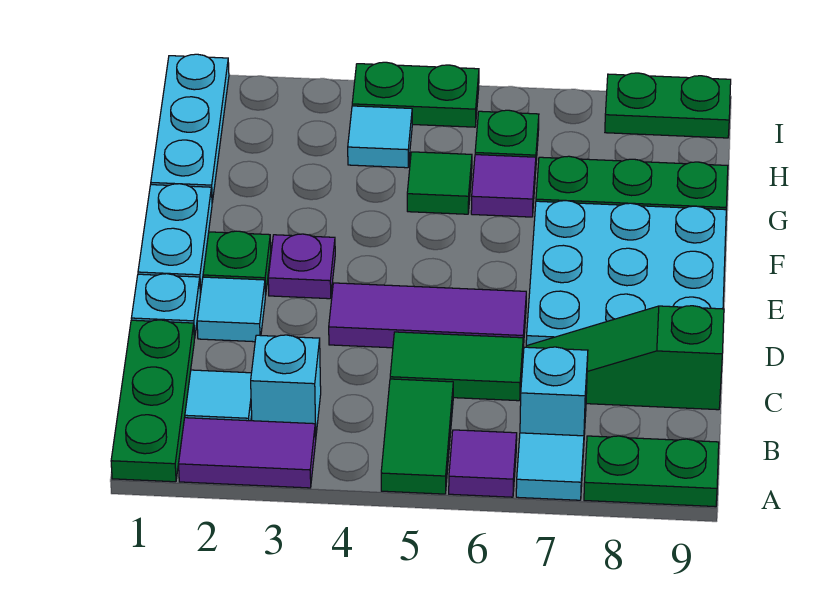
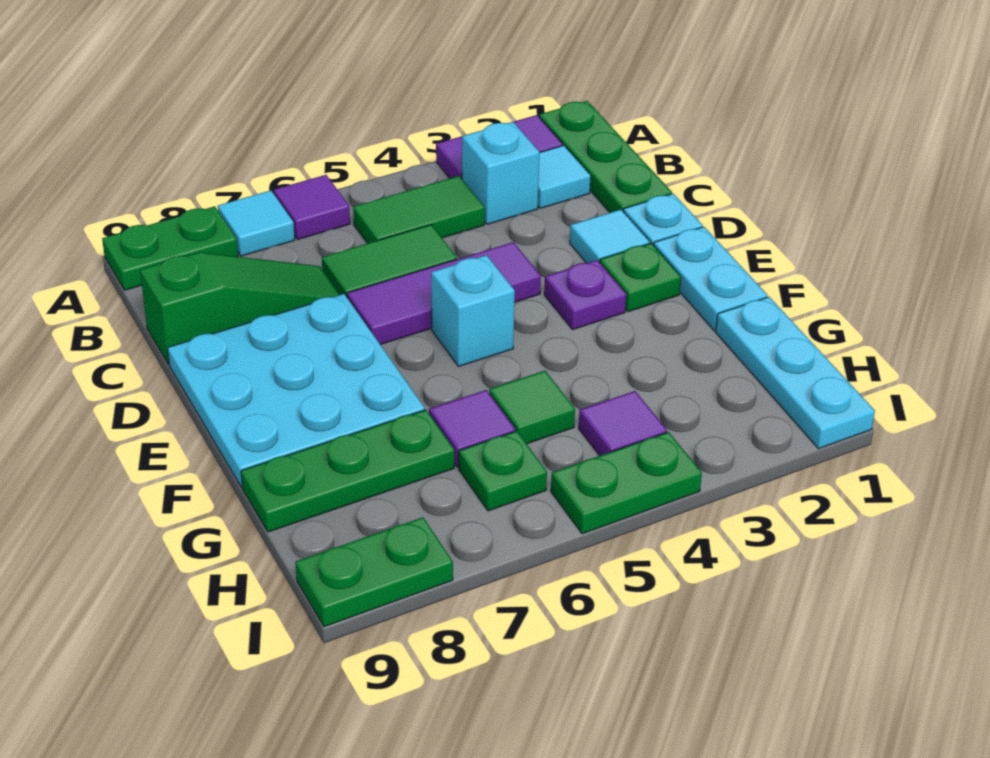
green tile A5:B5 level 1 -> green tile B4:B5 level 1
cyan brick B7 level 1 -> cyan brick E5 level 1
cyan tile H4 level 1 -> purple tile H4 level 1

